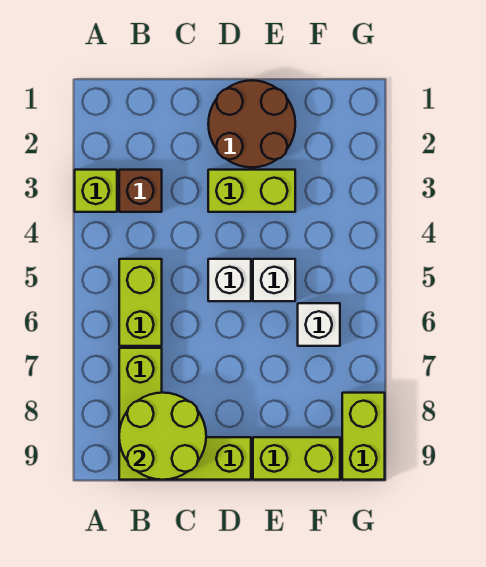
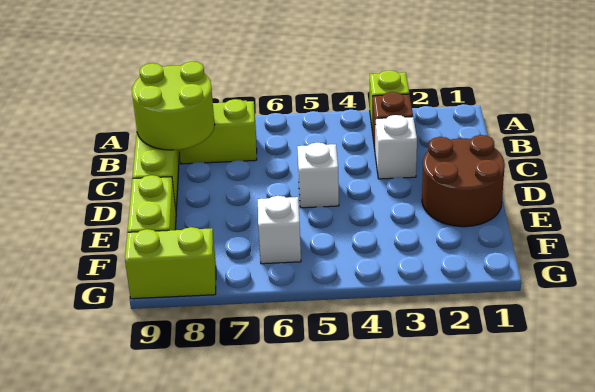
lime brick B5:B6 level 1 -> none
lime brick D3:E3 level 1 -> none
white brick E5 level 1 -> white brick C3 level 1

